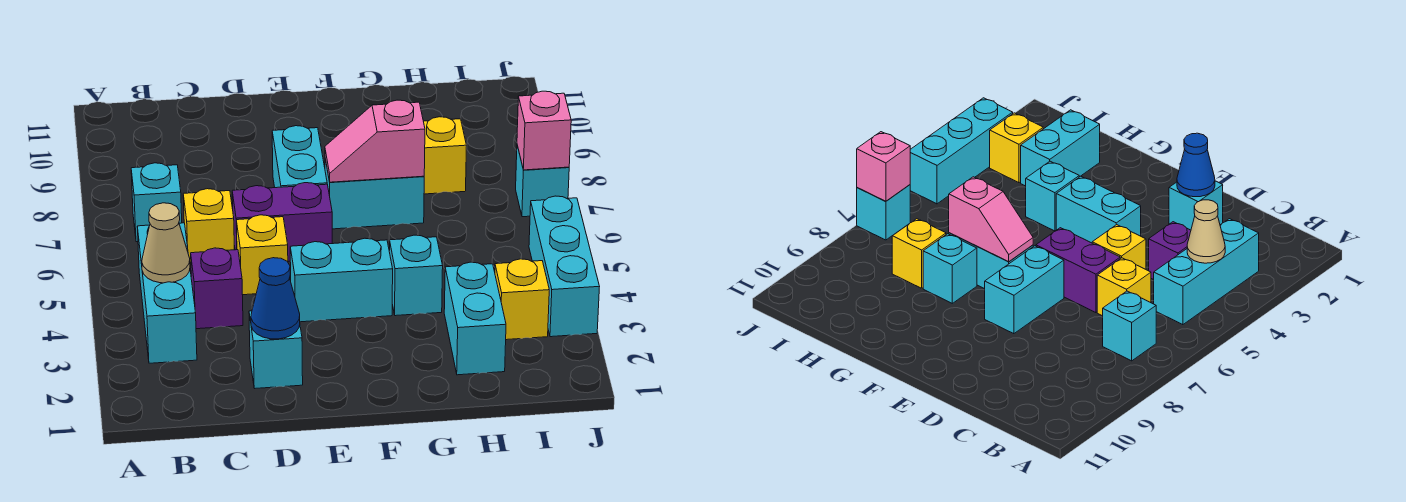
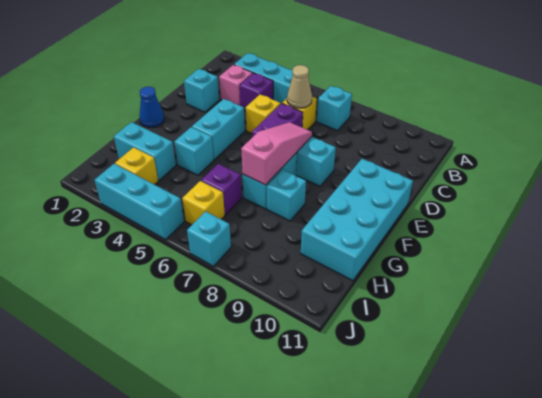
tan cone B4 level 2 -> tan cone C6 level 2
blue cone D2 level 2 -> blue cone F1 level 1
none -> cyan brick E10:H11 level 1
pink slope F7:G7 level 2 top G -> pink slope E7:G7 level 2 top G
none -> purple brick H6 level 1
yellow brick H8 level 1 -> yellow brick I6 level 1
pink brick J7 level 2 -> pink brick C3 level 1

